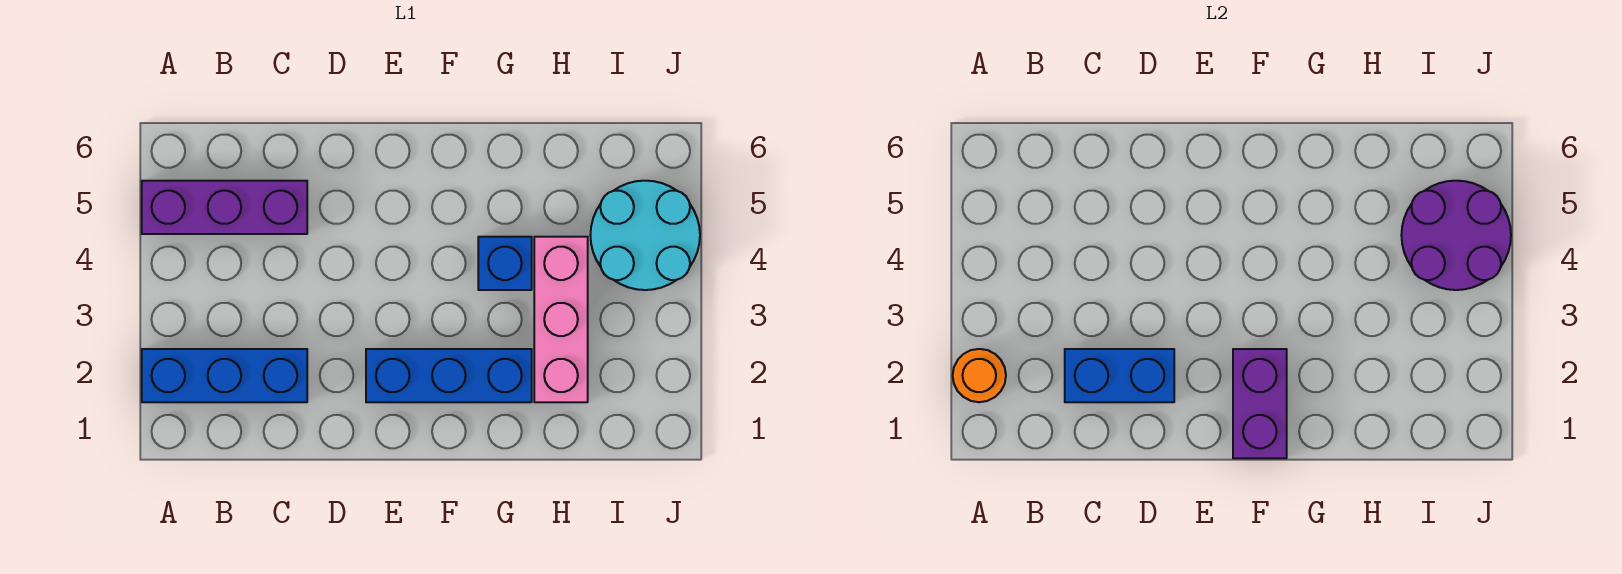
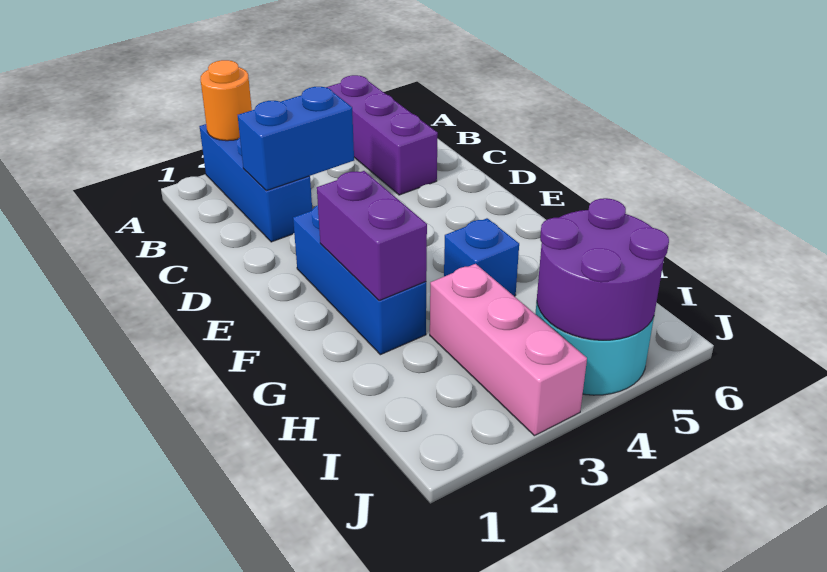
blue brick C2:D2 level 2 -> blue brick C2:C3 level 2
purple brick F1:F2 level 2 -> purple brick F2:G2 level 2
pink brick H2:H4 level 1 -> pink brick H3:J3 level 1

